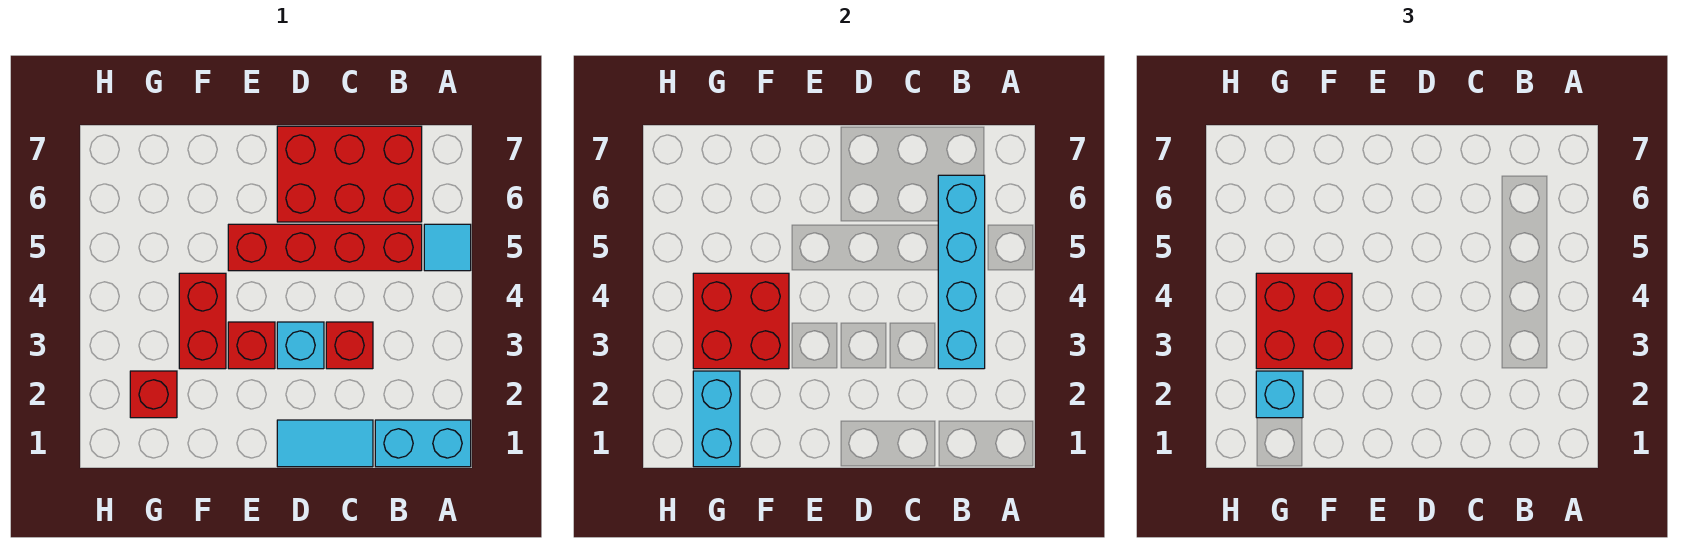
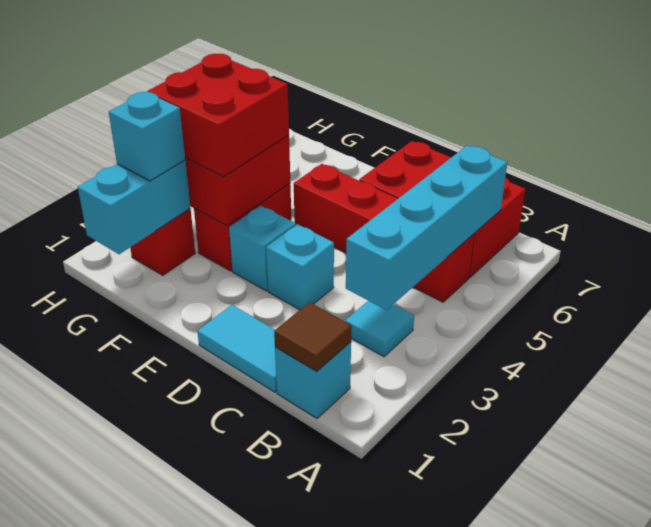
cyan brick A1:B1 level 1 -> cyan brick B1 level 1
cyan tile A5 level 1 -> cyan tile B3 level 1
none -> brown tile B1 level 2
red brick C3 level 1 -> none
red brick E3 level 1 -> cyan brick E3 level 1

